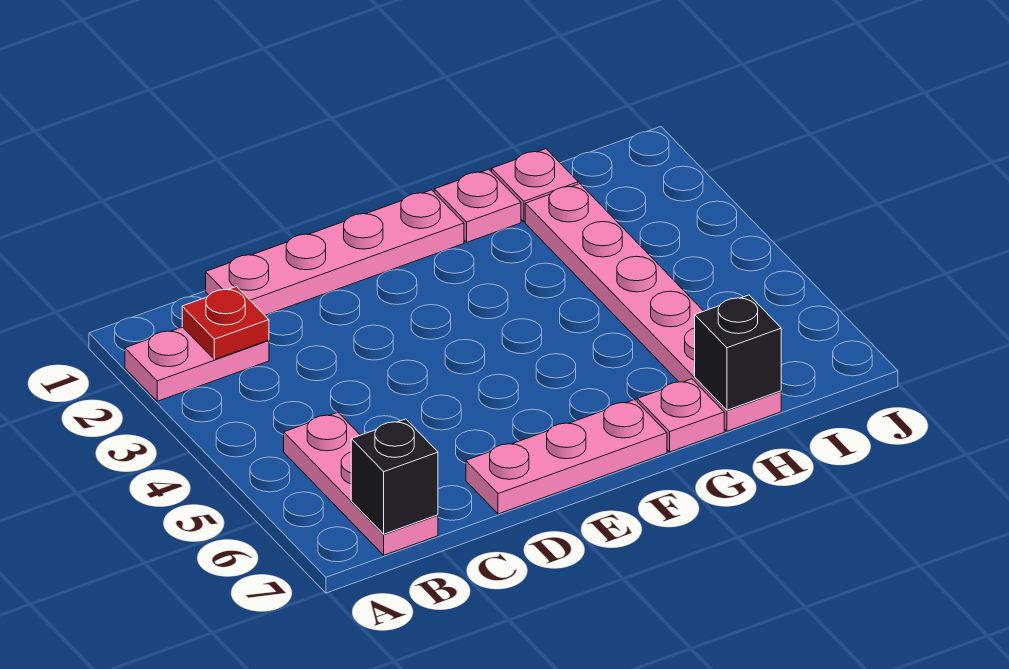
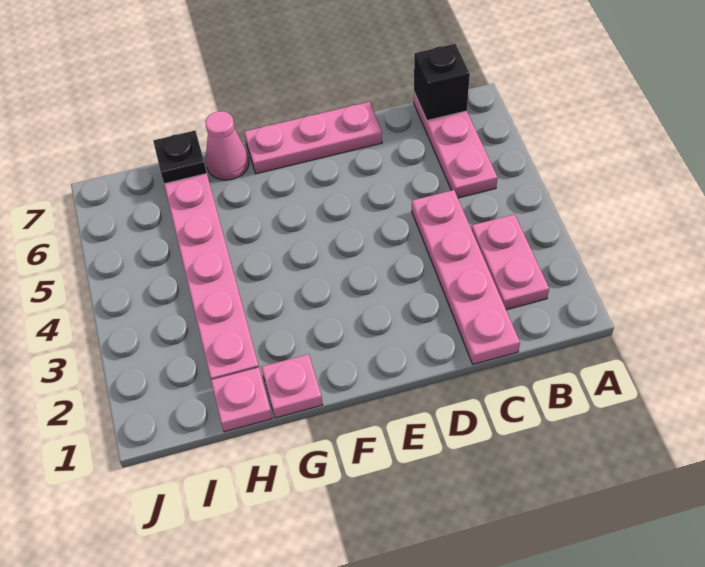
pink plate A2:B2 level 1 -> pink plate B2:B3 level 1
red plate B2 level 2 -> none
pink plate C1:F1 level 1 -> pink plate C1:C4 level 1
pink plate G7 level 1 -> pink cone G7 level 1
black brick H7 level 2 -> black plate H7 level 2

